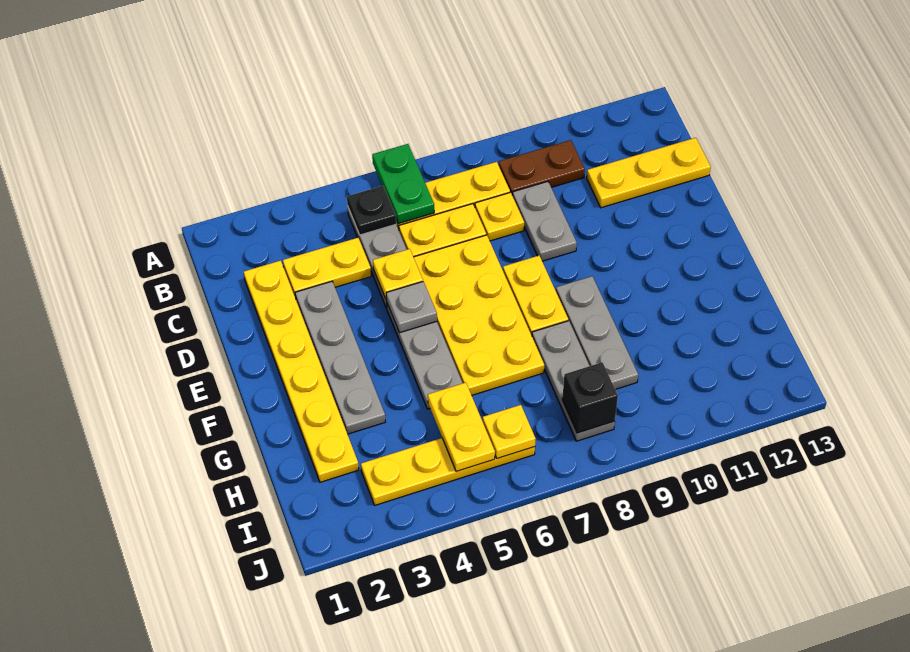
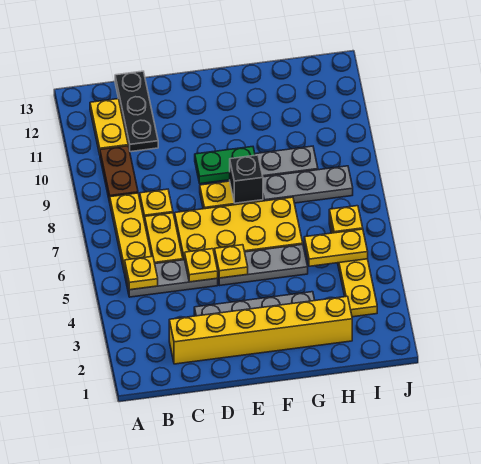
green plate A6:B6 level 2 -> green plate E9:F9 level 2
black plate B5 level 2 -> yellow plate B5 level 2
yellow plate C2:H2 level 1 -> yellow brick C2:H2 level 1
yellow plate C3:C4 level 1 -> yellow plate B11:B12 level 1
grey plate C9:D9 level 1 -> none
yellow plate C11:C13 level 1 -> black plate C11:C13 level 1
grey plate E5 level 2 -> yellow plate E5 level 2
black brick I8 level 2 -> black brick F8 level 2

